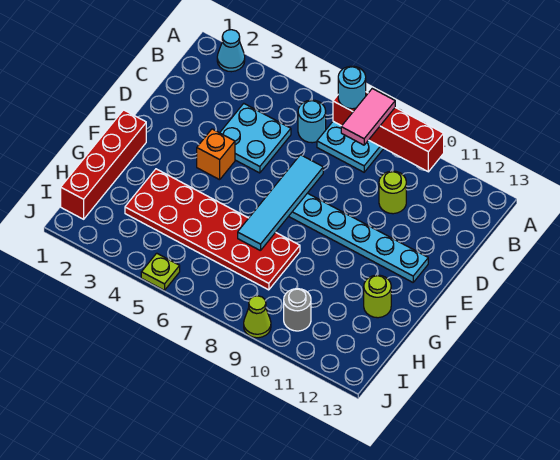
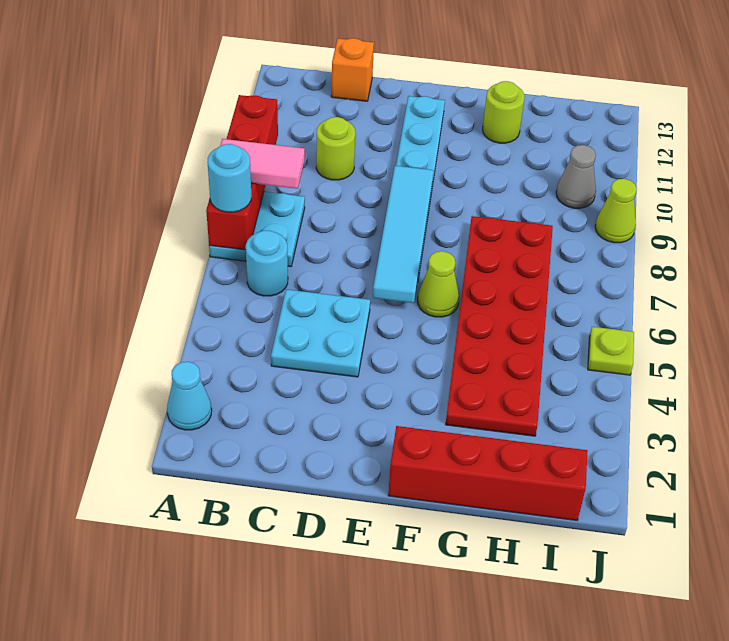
cyan tile D7:G7 level 2 -> cyan tile E6:E9 level 2
orange brick E4 level 1 -> orange brick C13 level 1
none -> lime cone F6 level 1
grey round brick I10 level 1 -> grey cone I10 level 1

